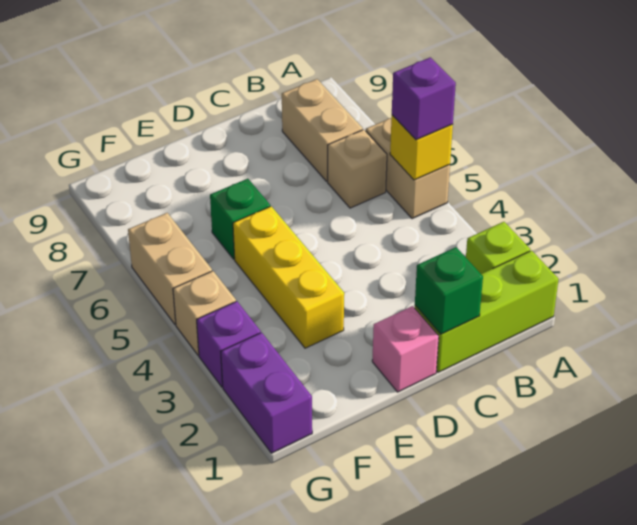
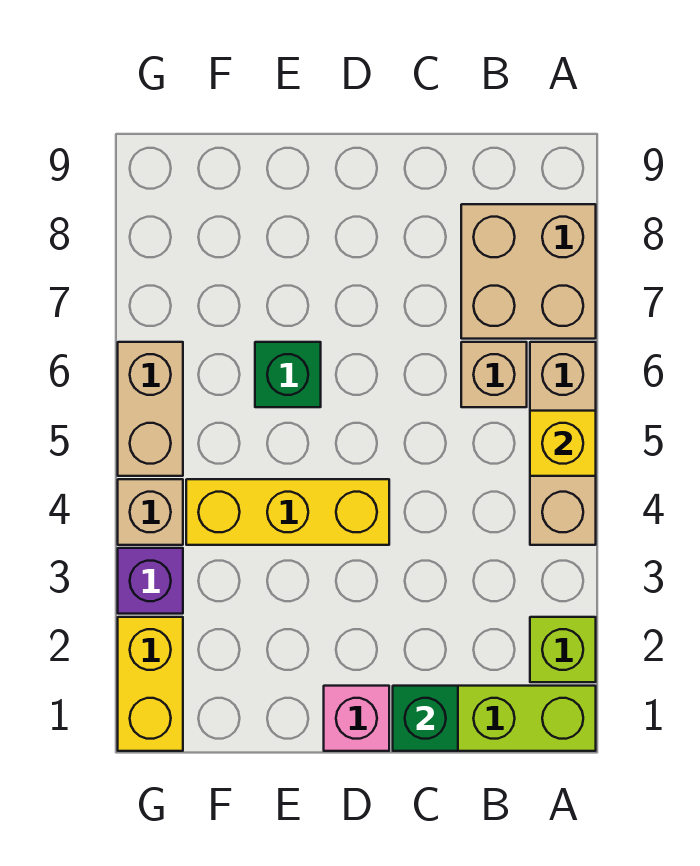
tan brick A5:A6 level 1 -> tan brick A4:A6 level 1
purple brick A5 level 3 -> none
tan brick B7:B8 level 1 -> tan brick A7:B8 level 1
yellow brick E3:E5 level 1 -> yellow brick D4:F4 level 1
purple brick G1:G2 level 1 -> yellow brick G1:G2 level 1

